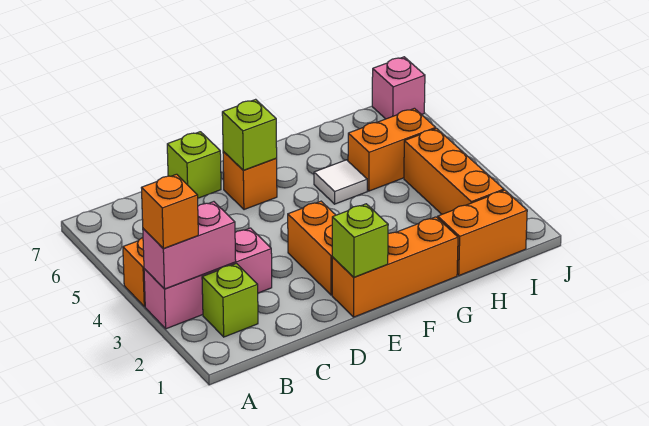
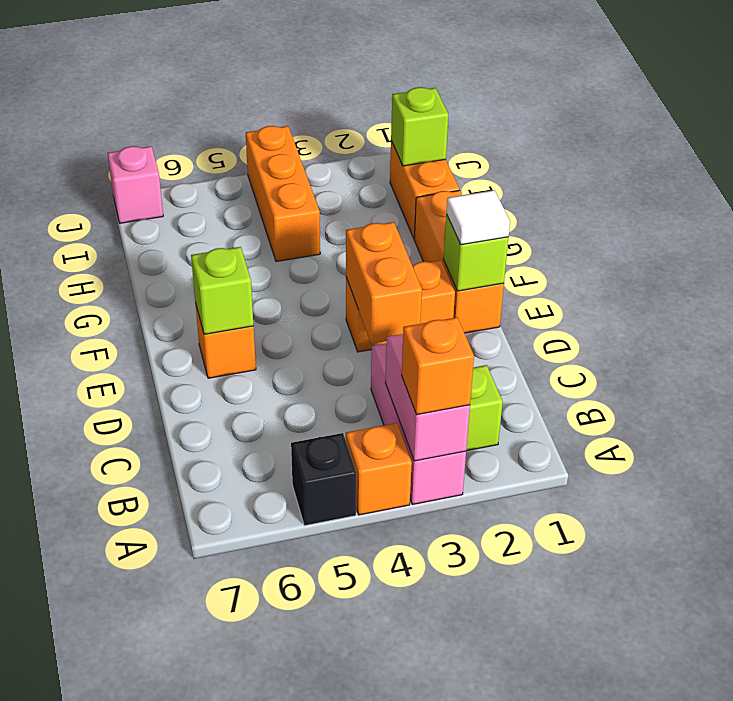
none -> black brick A5 level 1
lime brick D7 level 1 -> lime brick I1 level 2
white tile G5 level 1 -> white tile E1 level 3
orange brick H5:I5 level 1 -> orange brick D3:E3 level 2
orange brick I2:I4 level 1 -> orange brick H4:J4 level 1

